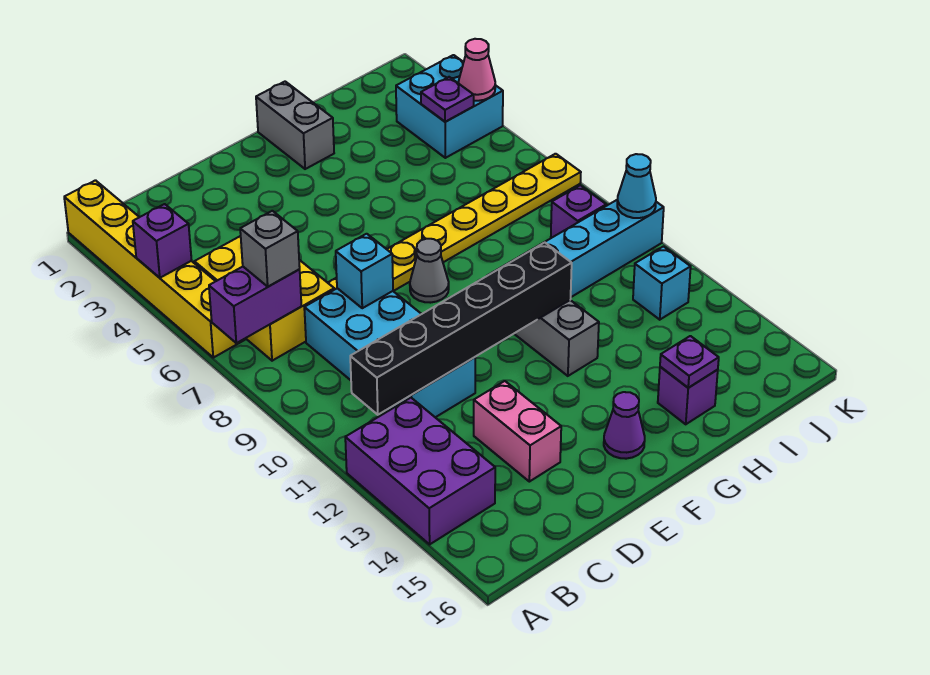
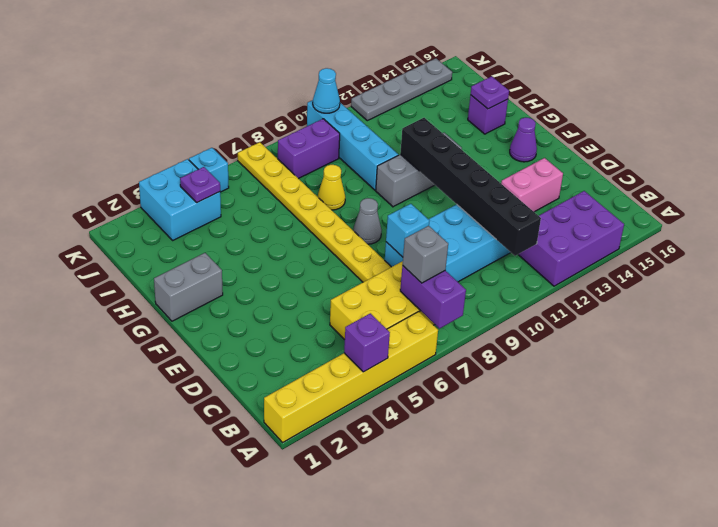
none -> yellow cone H8 level 1
purple brick J9 level 1 -> purple brick J8:J9 level 1
cyan brick J12 level 1 -> cyan brick K5 level 1
pink cone K4 level 2 -> none
none -> grey plate K12:K15 level 1

